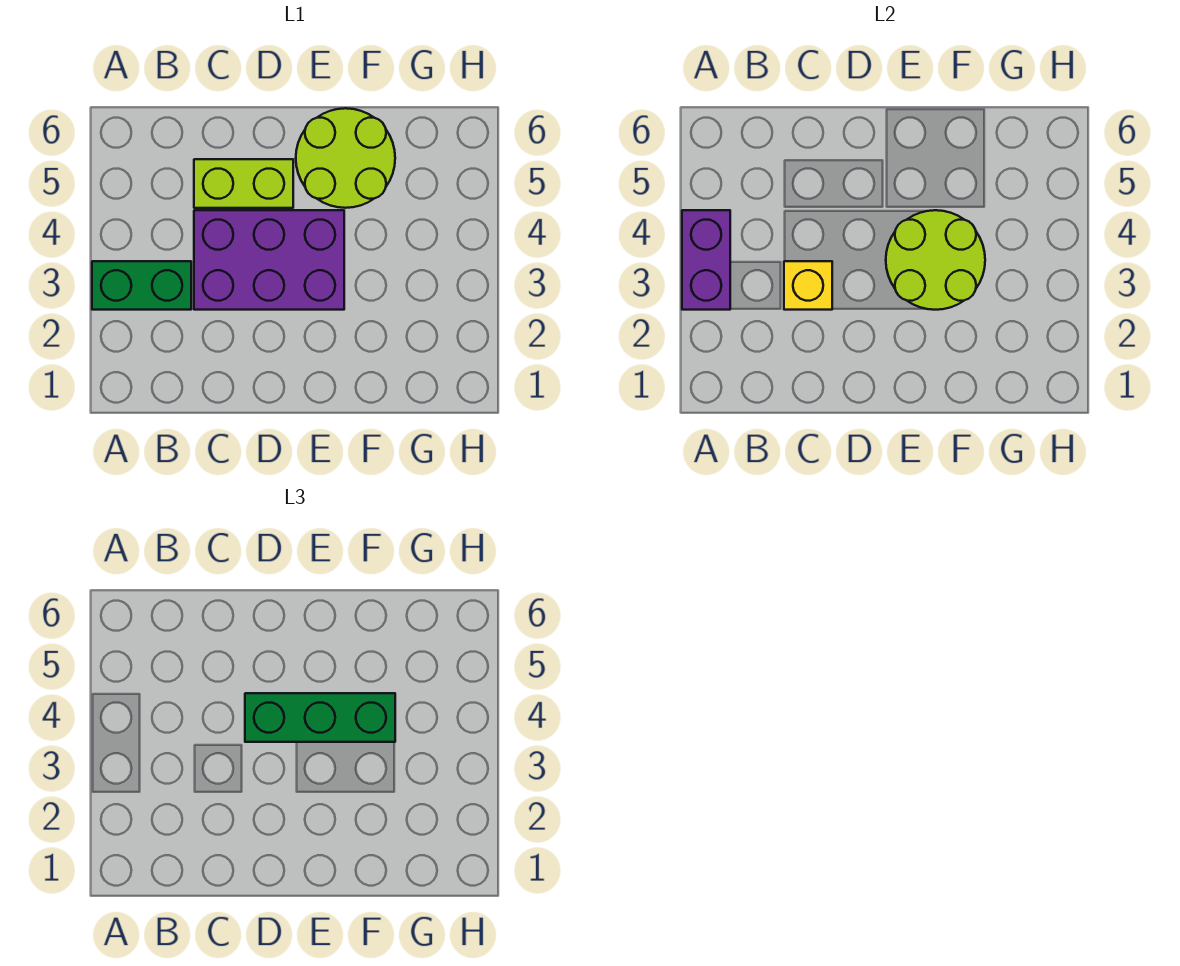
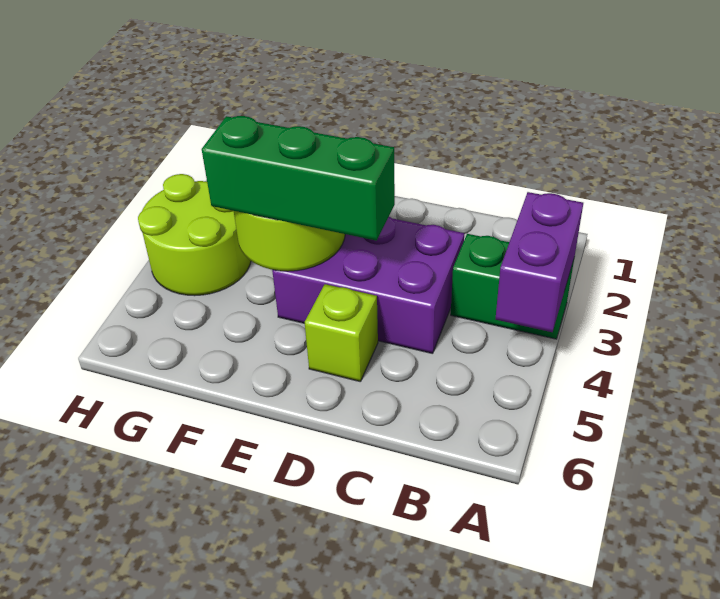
yellow brick C3 level 2 -> none
lime brick C5:D5 level 1 -> lime brick D5 level 1
lime round brick E5:F6 level 1 -> lime round brick G3:H4 level 1

